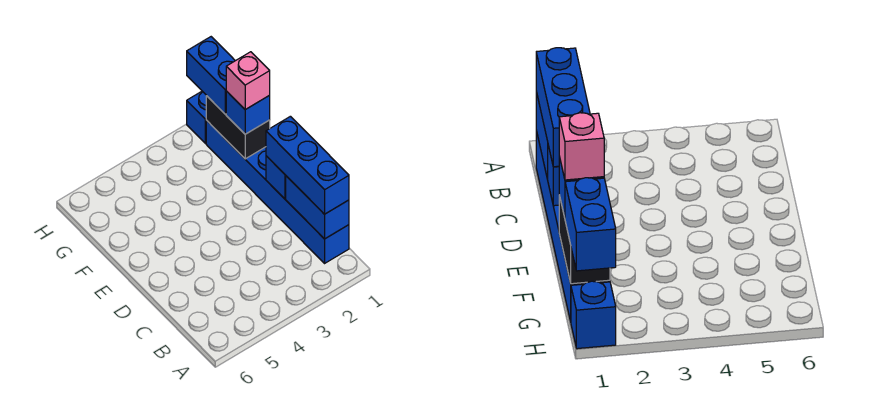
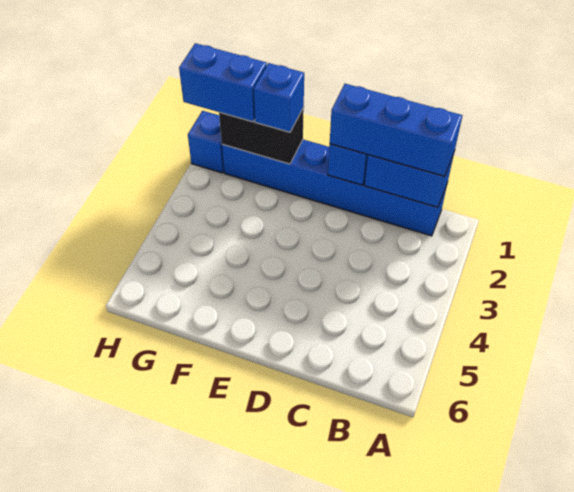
pink brick F1 level 4 -> none

